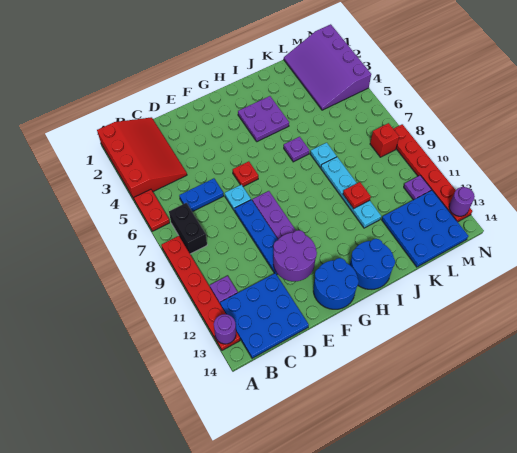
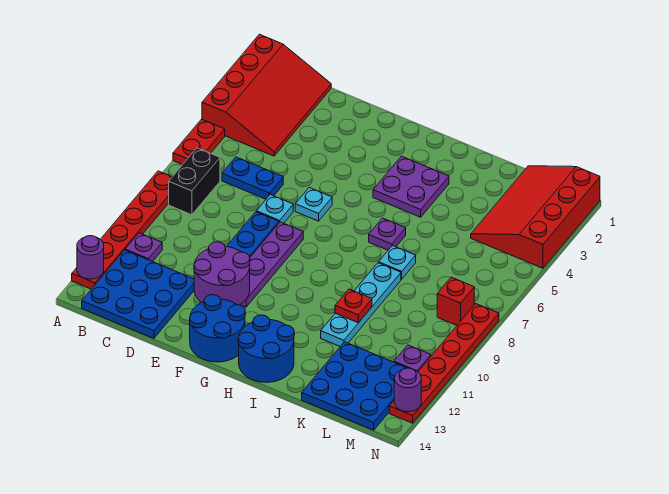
red plate F6 level 1 -> cyan plate F6 level 1
purple slope L1:N4 level 1 top N -> red slope L1:N4 level 1 top N

